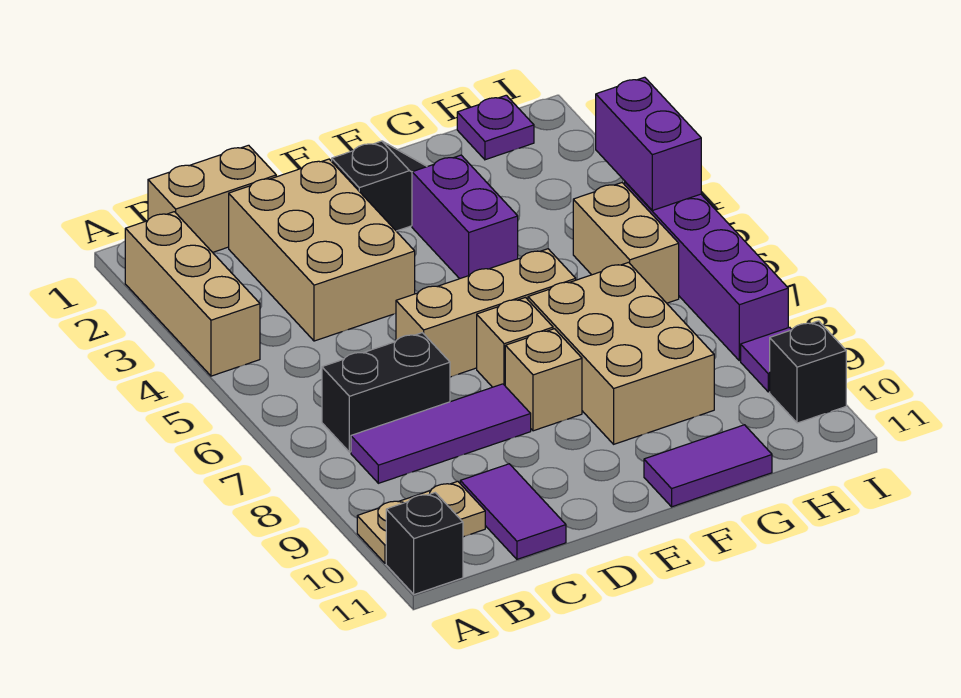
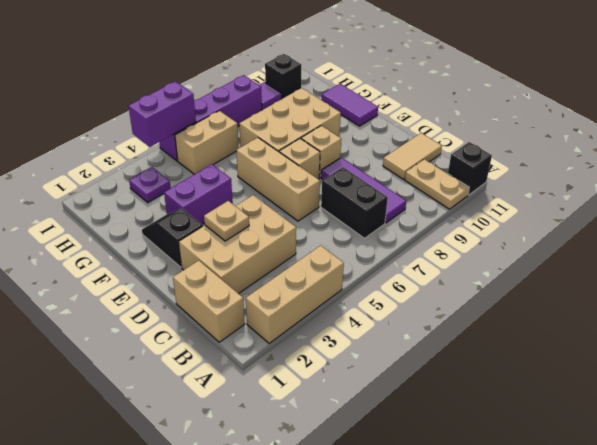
purple tile C10:C11 level 1 -> tan tile C10:C11 level 1
none -> tan plate D3 level 2
purple plate H1 level 1 -> purple plate H3 level 1

